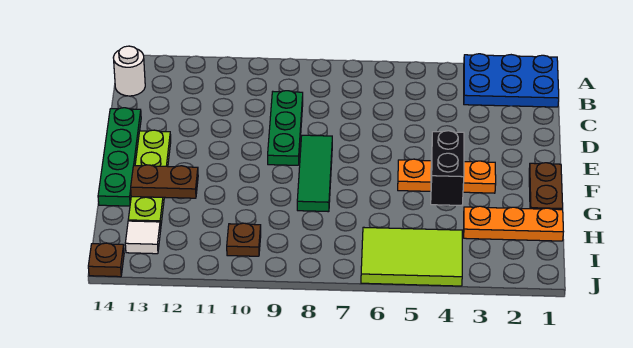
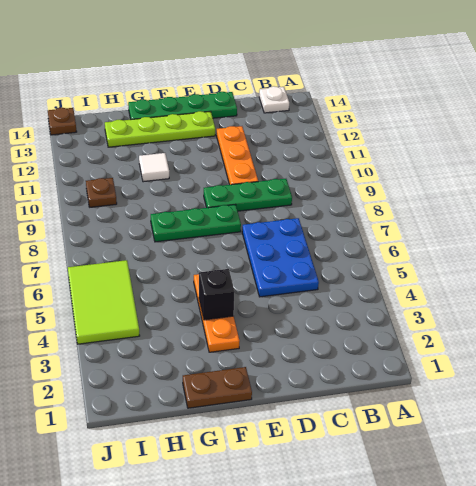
blue plate A1:B3 level 1 -> blue plate C5:D7 level 1
white round brick B14 level 1 -> white plate B14 level 1
green tile E8:G8 level 1 -> green plate E8:G8 level 1
black brick F4:G4 level 2 -> black brick F4 level 2
brown plate G12:G13 level 2 -> none
orange plate H1:H3 level 1 -> orange plate D10:D12 level 1
white tile I13 level 1 -> white tile G11 level 1

